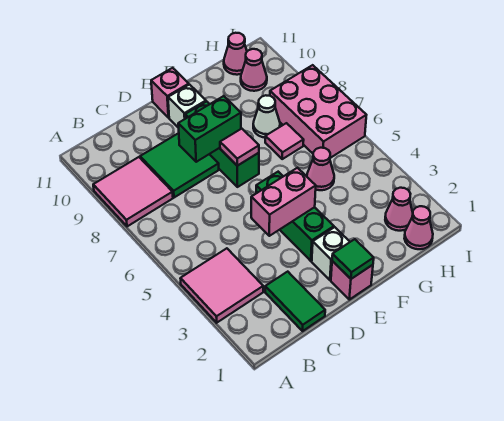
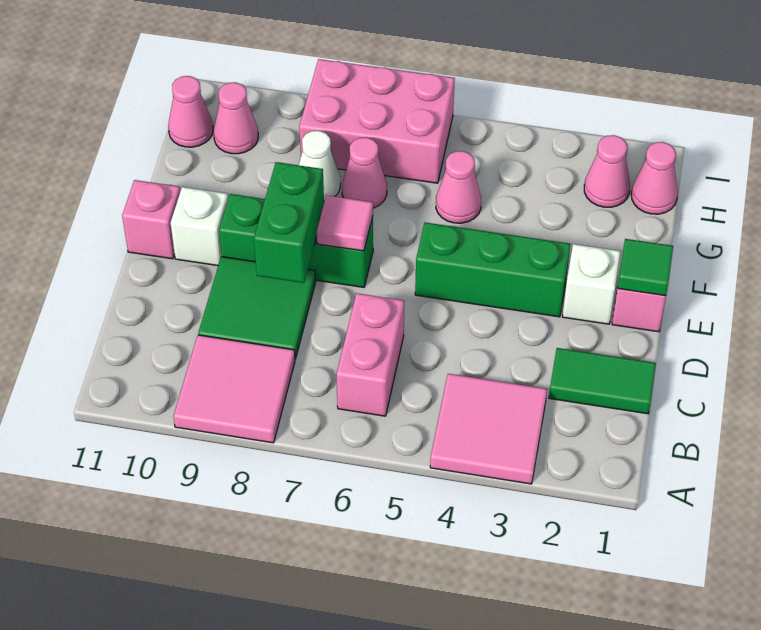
pink brick D4:E4 level 2 -> pink brick B6:C6 level 1
pink tile G7 level 1 -> pink cone G7 level 1

